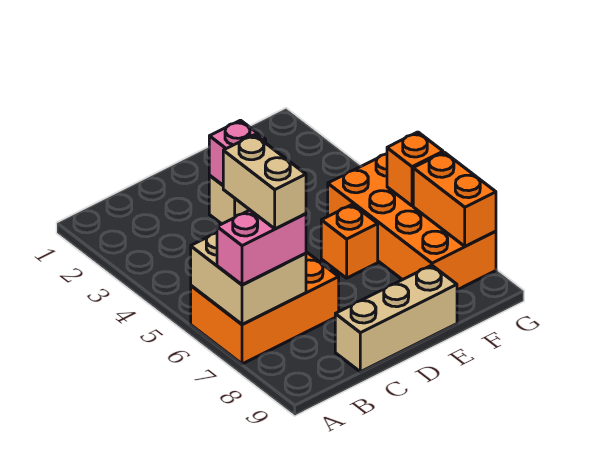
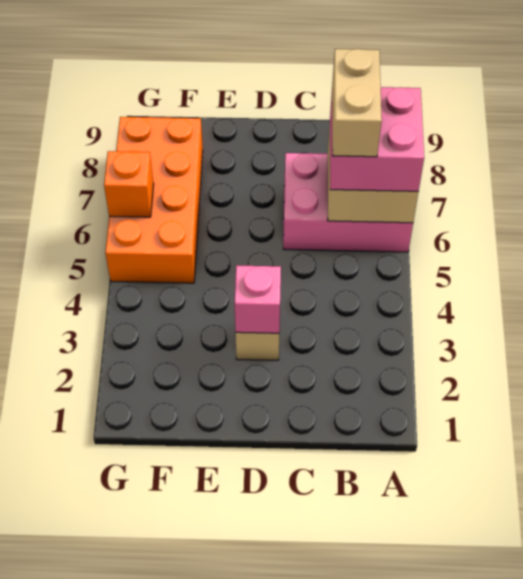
orange brick A6:C7 level 1 -> pink brick A6:C7 level 1
pink brick A7:B7 level 3 -> pink brick A6:B7 level 3
tan brick C9:E9 level 1 -> none
orange brick E6 level 1 -> none
orange brick G7:G8 level 2 -> none

